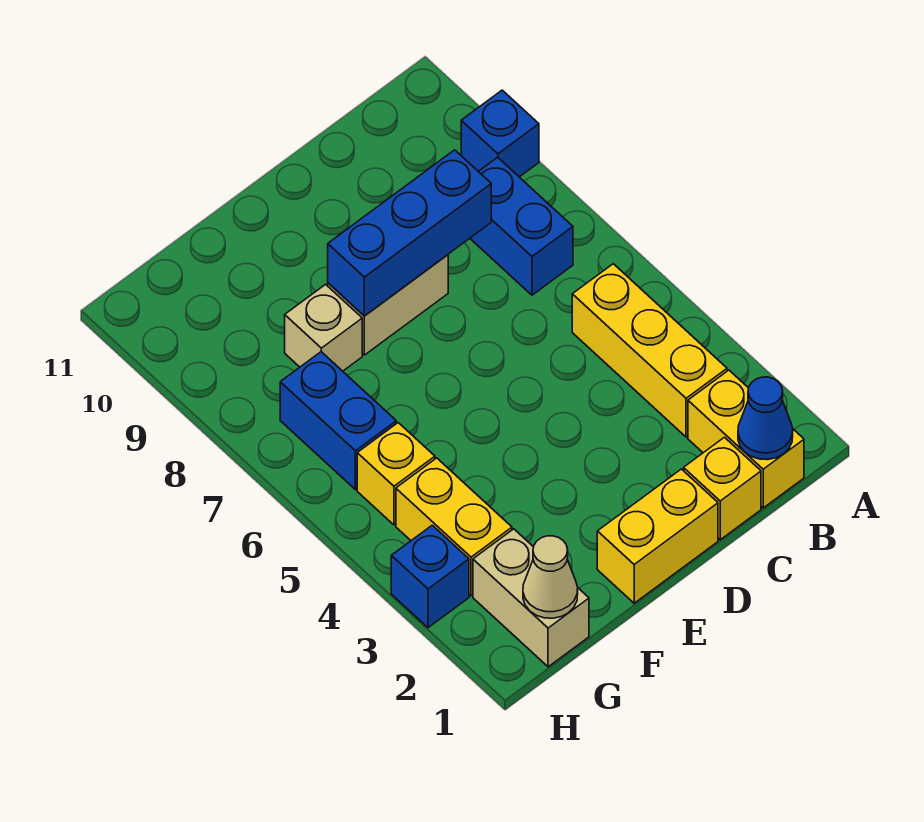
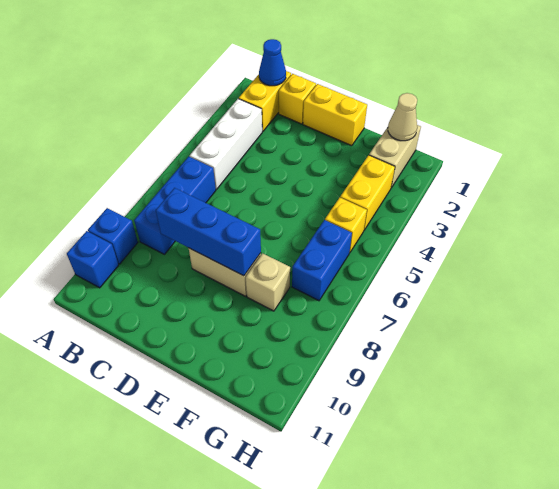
yellow brick B3:B5 level 1 -> white brick B3:B5 level 1
blue brick B7:B8 level 1 -> blue brick B6:B8 level 1
blue brick H3 level 1 -> blue brick A10 level 1

